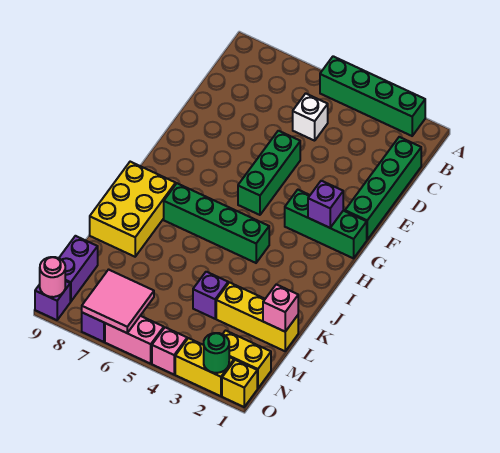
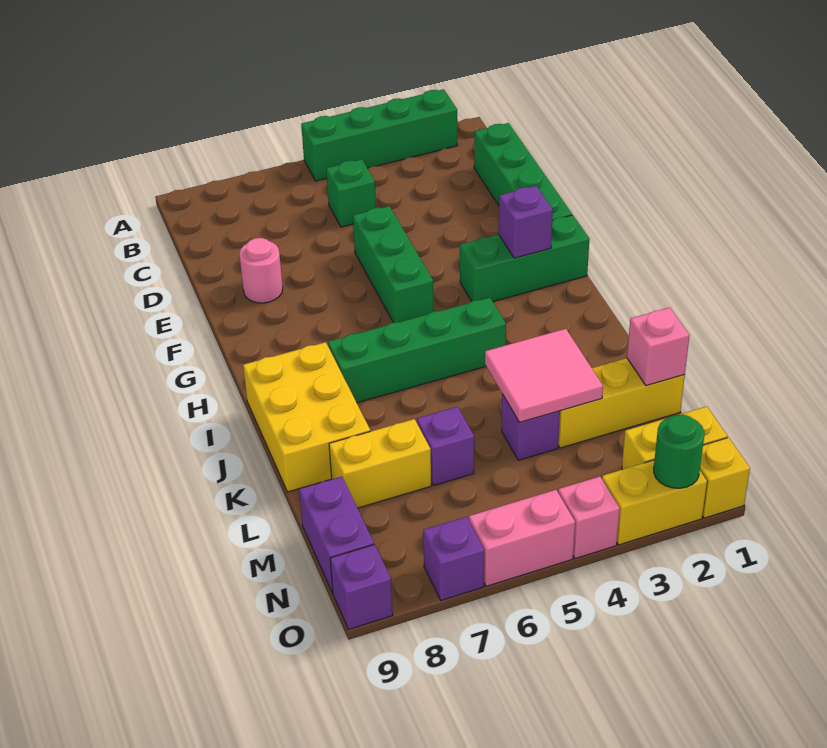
white brick C5 level 1 -> green brick C5 level 1
none -> purple brick L6 level 1
none -> yellow brick L7:L8 level 1
pink tile N6:O7 level 2 -> pink tile K3:L4 level 2
pink round brick O9 level 2 -> pink round brick E8 level 1

